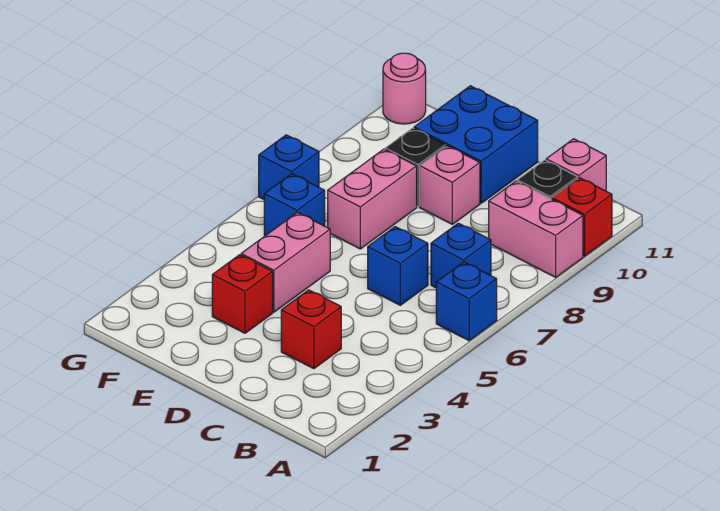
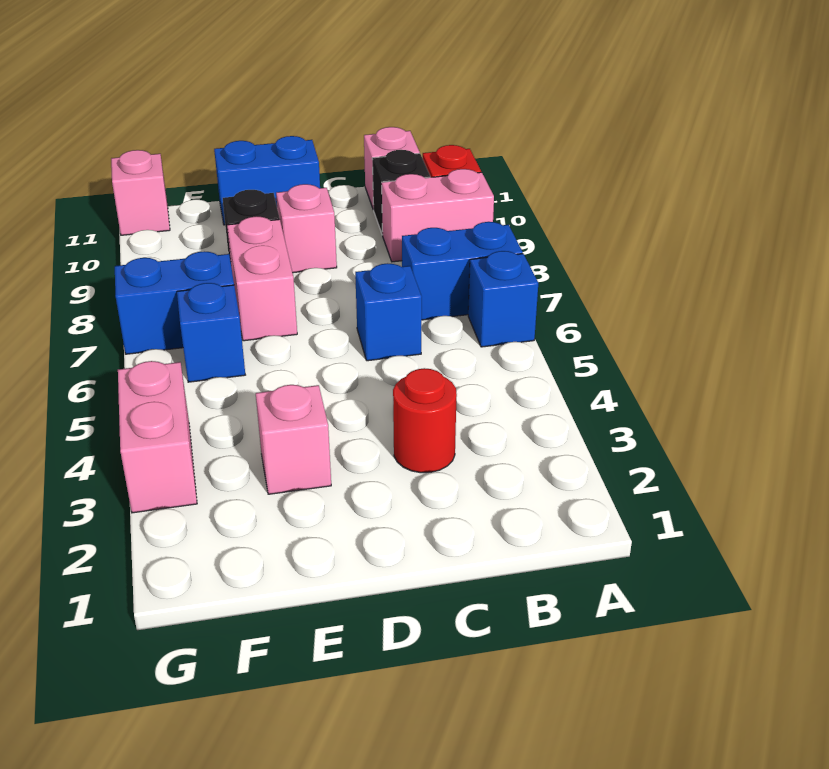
blue brick B7 level 1 -> blue brick A7:B7 level 1
red brick C3 level 1 -> red round brick C3 level 1
blue brick D10:E11 level 1 -> blue brick D11:E11 level 1
red brick E3 level 1 -> pink brick E3 level 1
pink brick E4:E5 level 1 -> pink brick G3:G4 level 1
blue brick G7 level 1 -> blue brick F7:G7 level 1
pink round brick G11 level 1 -> pink brick G11 level 1

